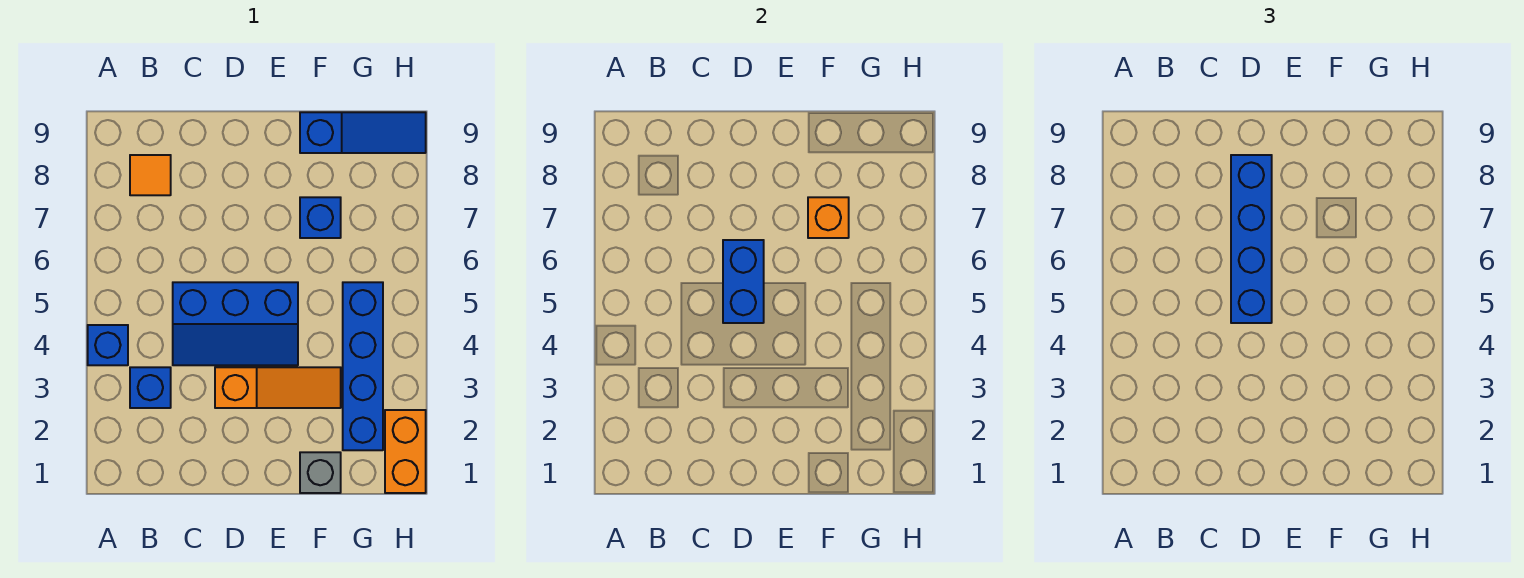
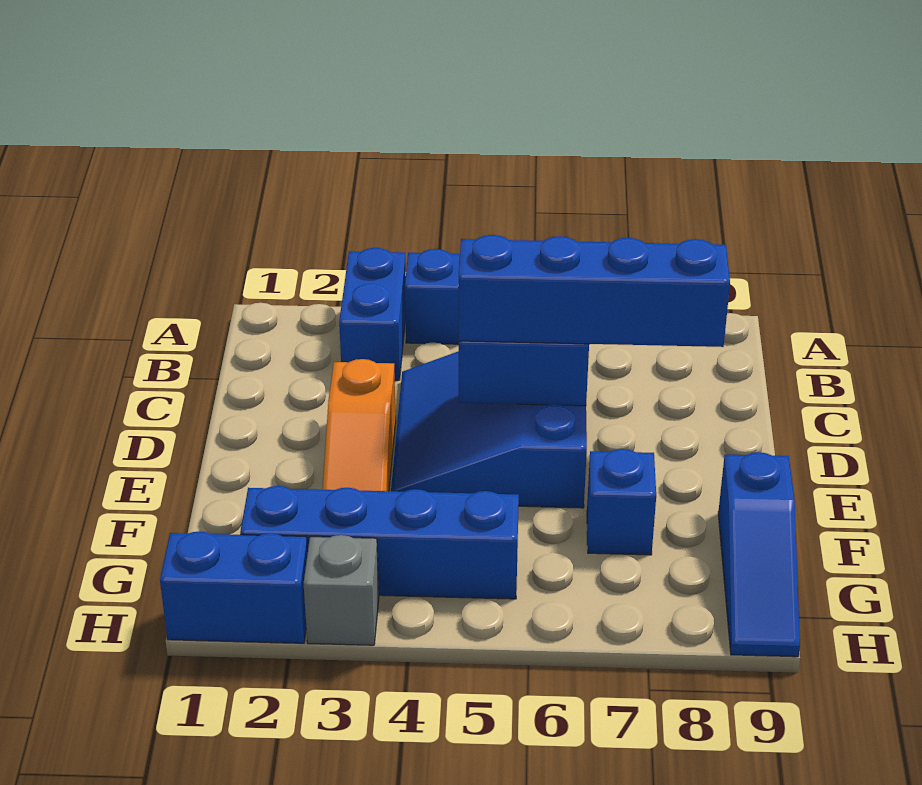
blue brick B3 level 1 -> blue brick A3:B3 level 1
orange tile B8 level 1 -> none
blue slope C4:E5 level 1 top 5 -> blue slope C4:E6 level 1 top 6
grey brick F1 level 1 -> grey brick H3 level 1
orange brick F7 level 2 -> none
orange brick H1:H2 level 1 -> blue brick H1:H2 level 1

